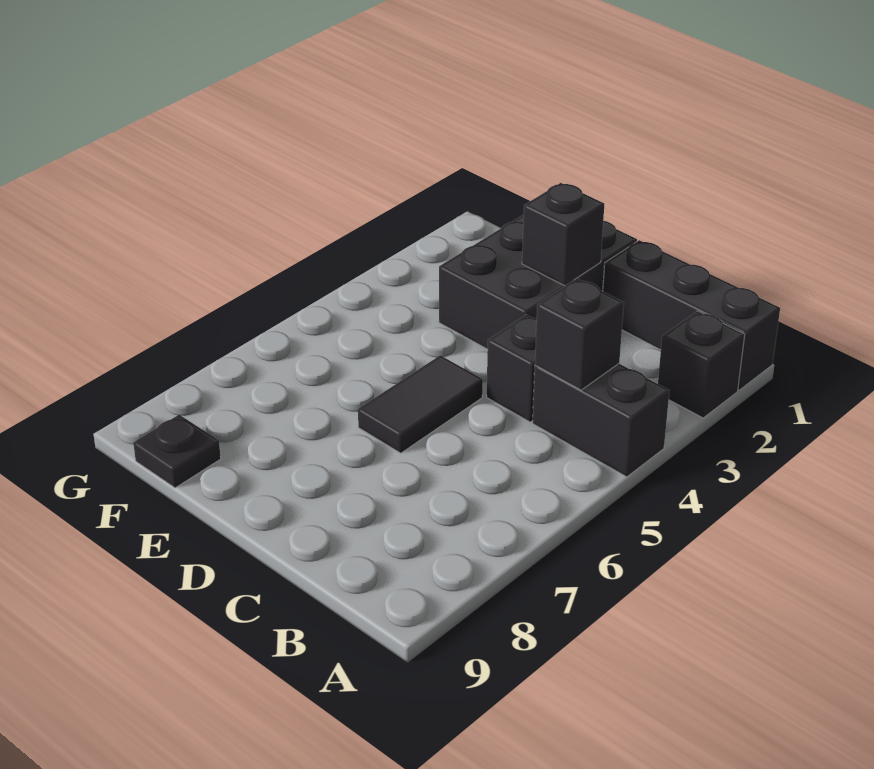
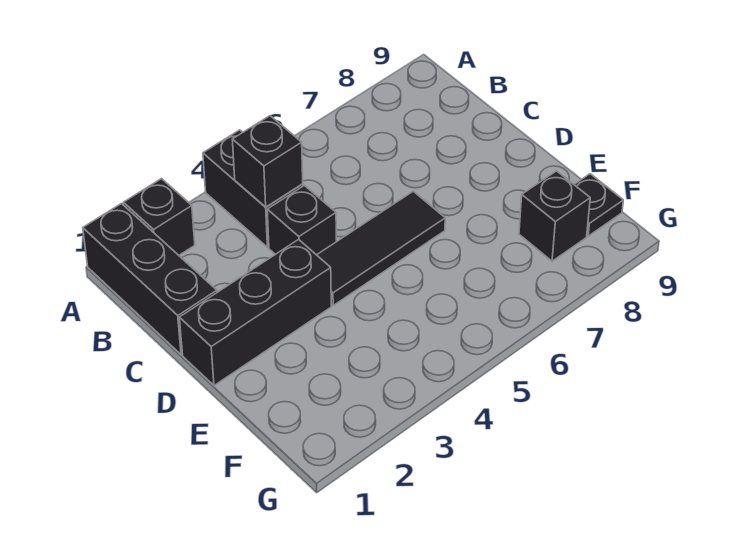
black brick D1:E3 level 1 -> black brick D1:D3 level 1
black brick D2 level 2 -> black brick F8 level 1
black tile D5:D6 level 1 -> black tile D4:D6 level 1

